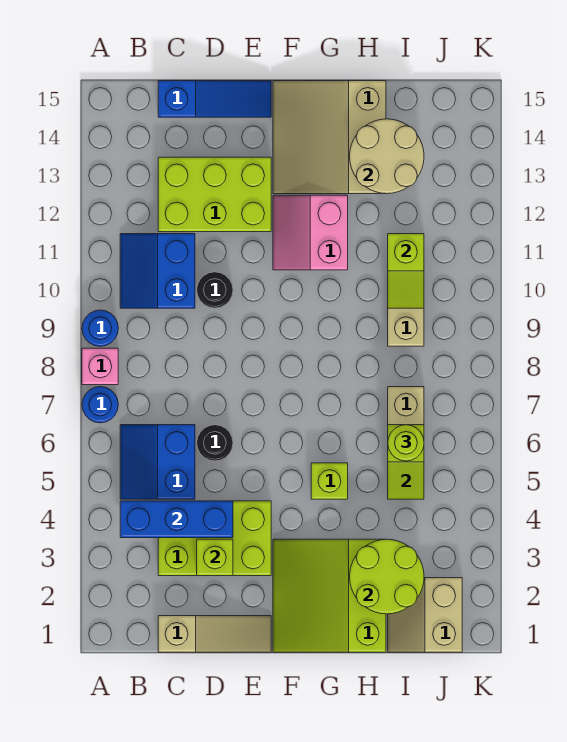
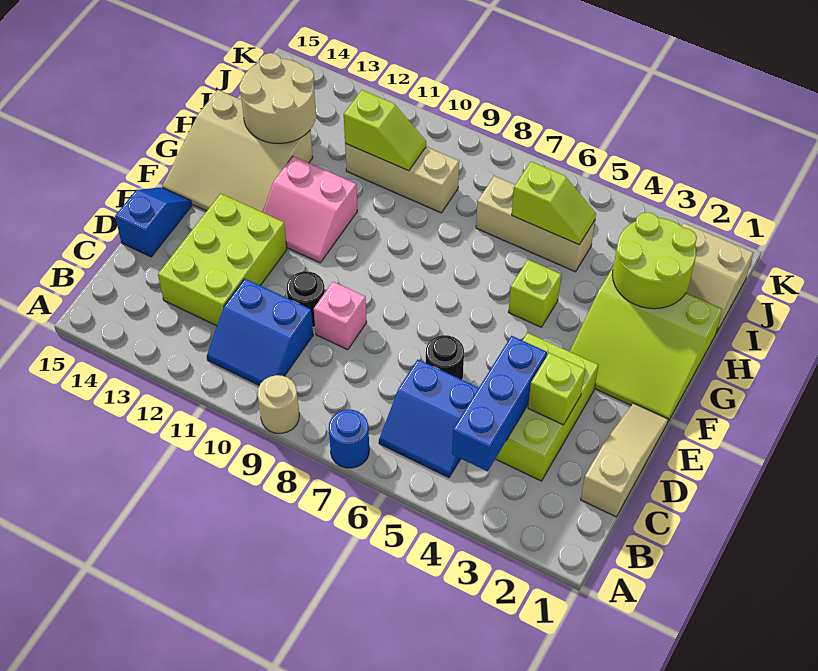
pink brick A8 level 1 -> pink brick D9 level 1
blue round brick A9 level 1 -> tan round brick A9 level 1
blue slope C15:E15 level 1 top C -> blue slope D15:E15 level 1 top D
lime round brick I6 level 3 -> none

